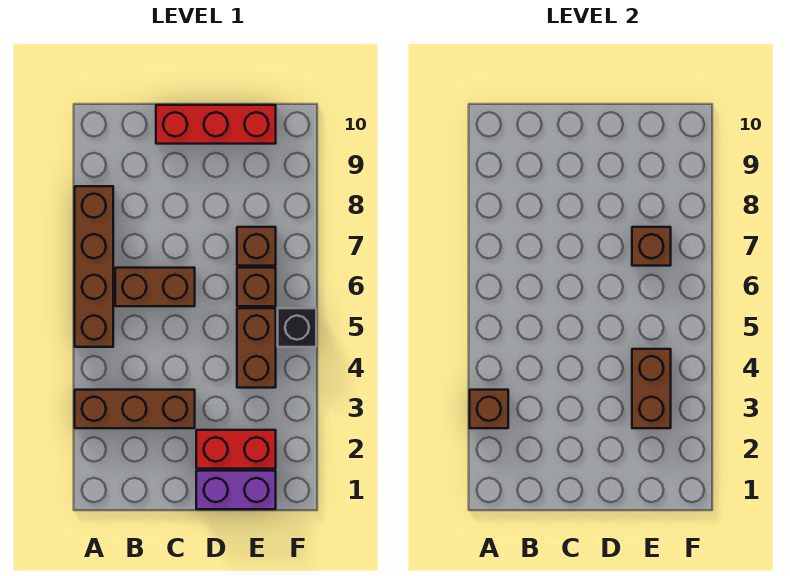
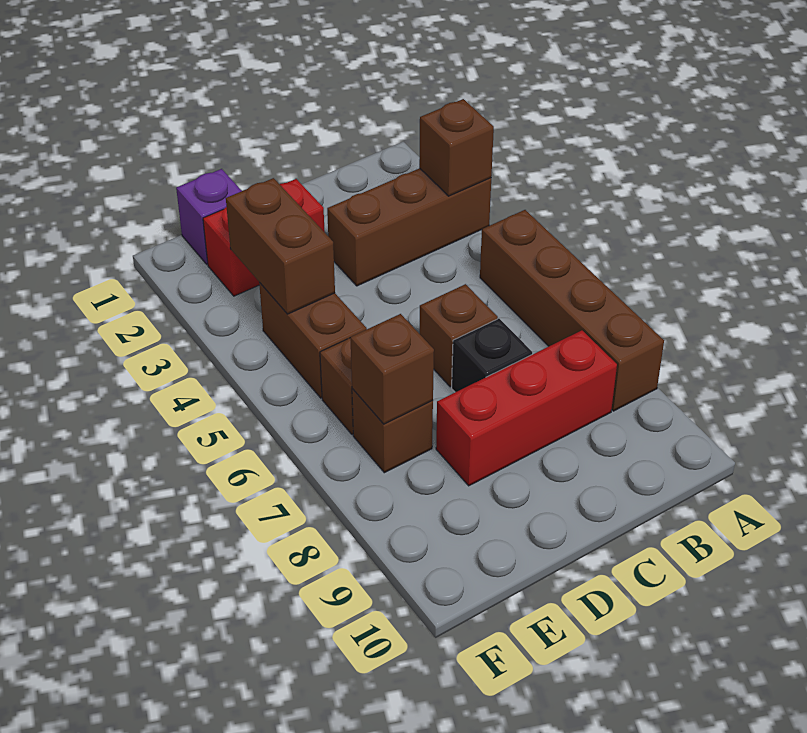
brown brick B6:C6 level 1 -> brown brick C6 level 1
red brick C10:E10 level 1 -> red brick B8:D8 level 1
purple brick D1:E1 level 1 -> purple brick E1 level 1
black brick F5 level 1 -> black brick C7 level 1

